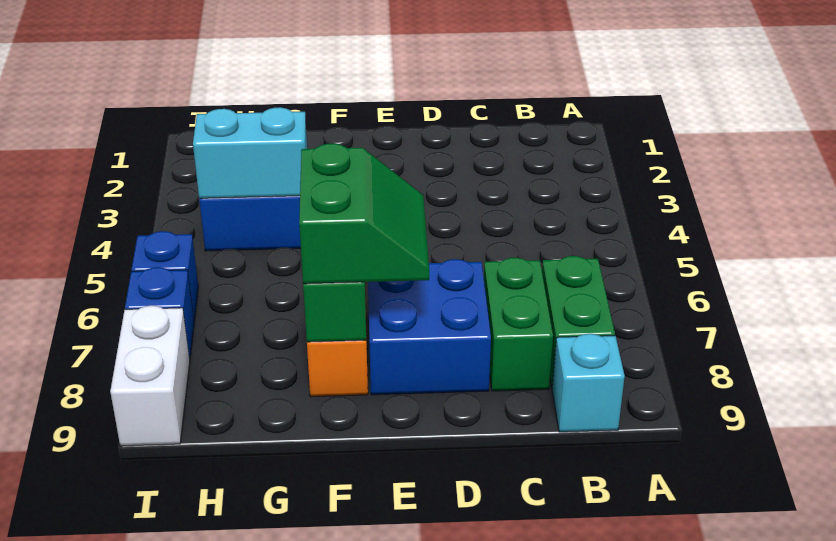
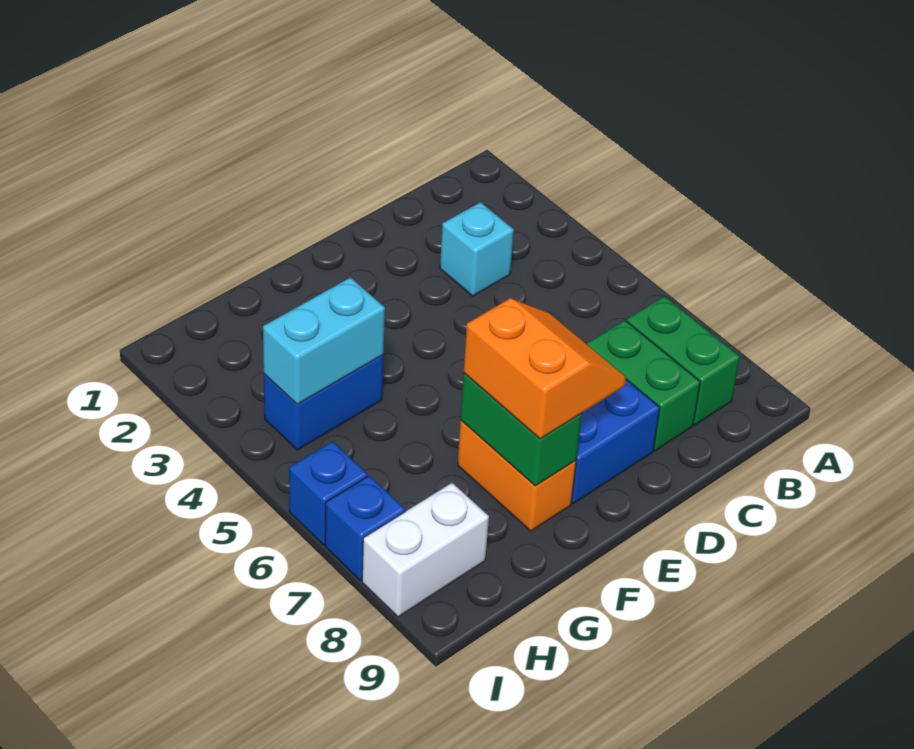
cyan brick B9 level 1 -> cyan brick C3 level 1
green slope E7:F8 level 3 top F -> orange slope E7:F8 level 3 top F
white brick I8:I9 level 1 -> white brick H8:I8 level 1

